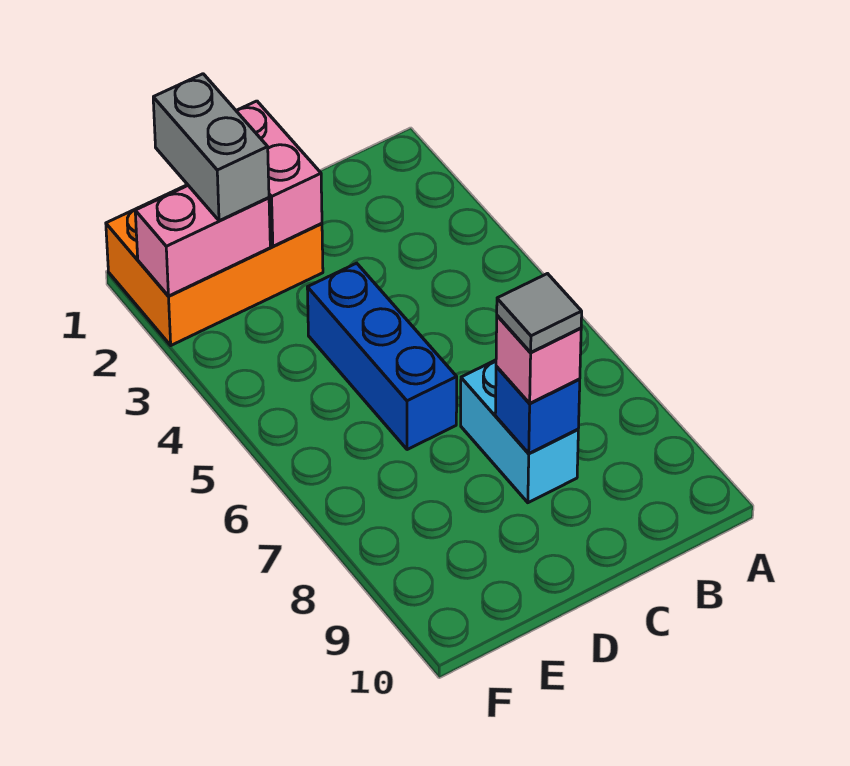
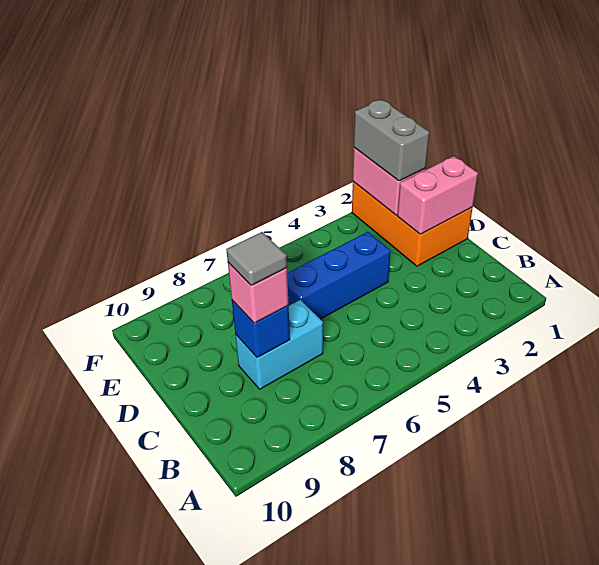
grey brick E1:E2 level 3 -> grey brick E2:F2 level 3

